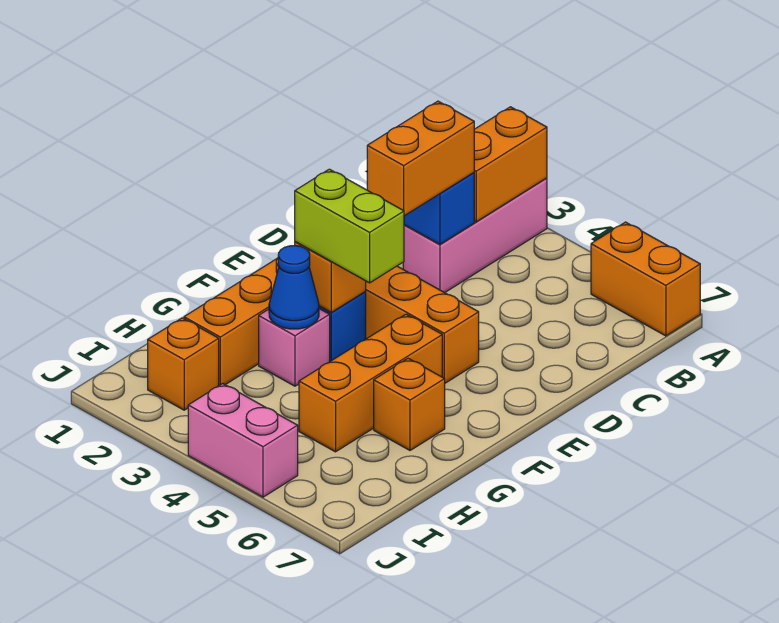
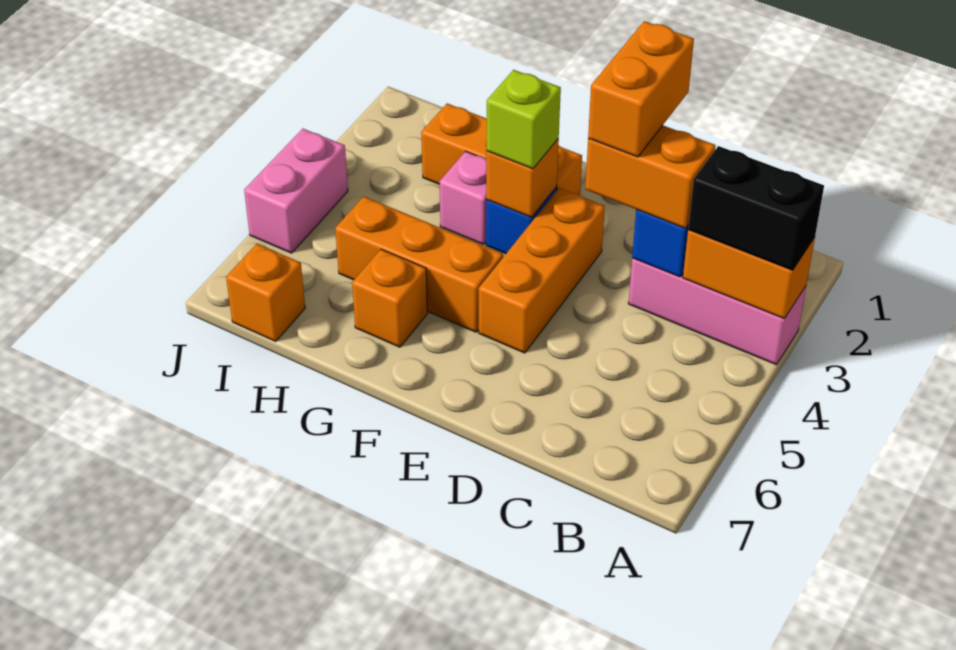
none -> black brick A3:B3 level 3
orange brick A6:A7 level 1 -> orange brick D2:D3 level 4
lime brick F3:F4 level 3 -> lime brick F3 level 3
blue cone G3 level 2 -> none
orange brick I2 level 1 -> orange brick I7 level 1

